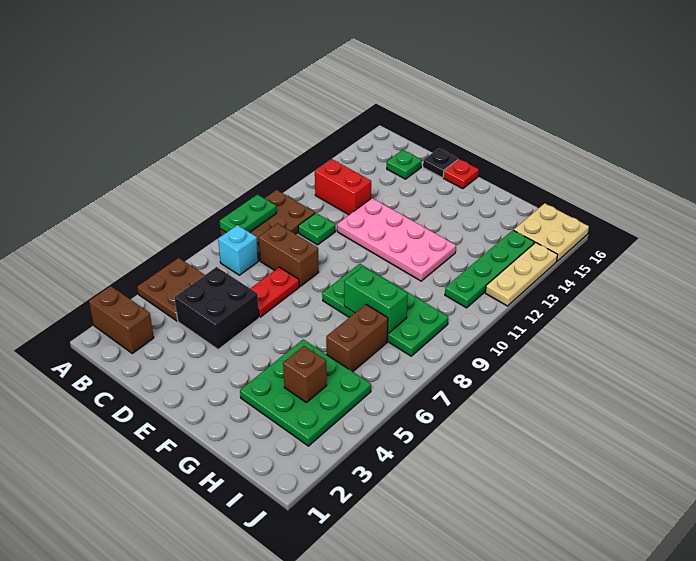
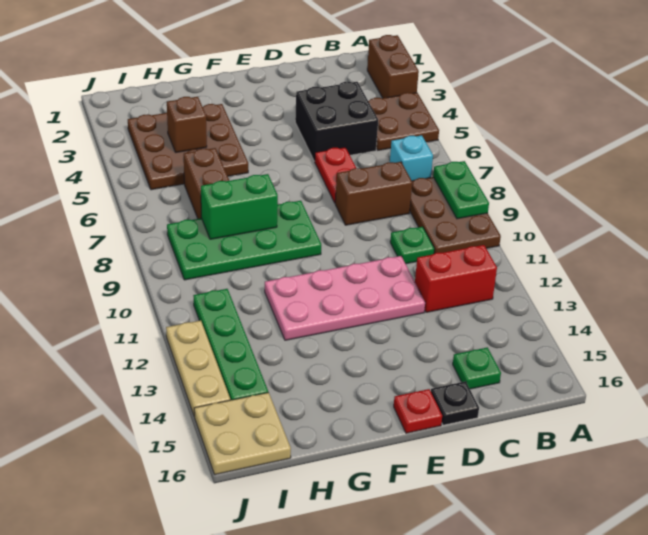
brown brick A2:B2 level 1 -> brown brick A2:A3 level 1
green plate G3:I5 level 1 -> brown plate G3:I5 level 1

